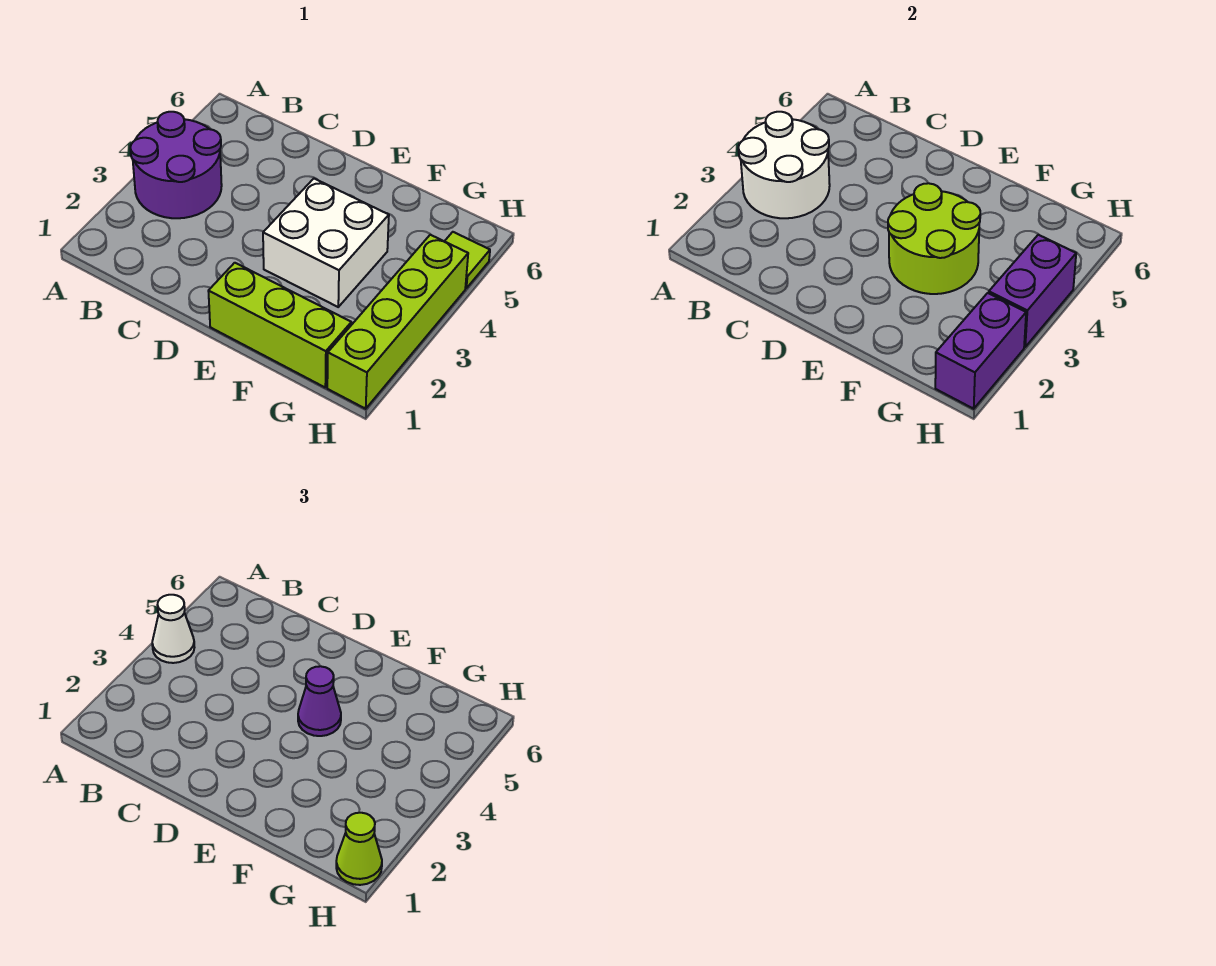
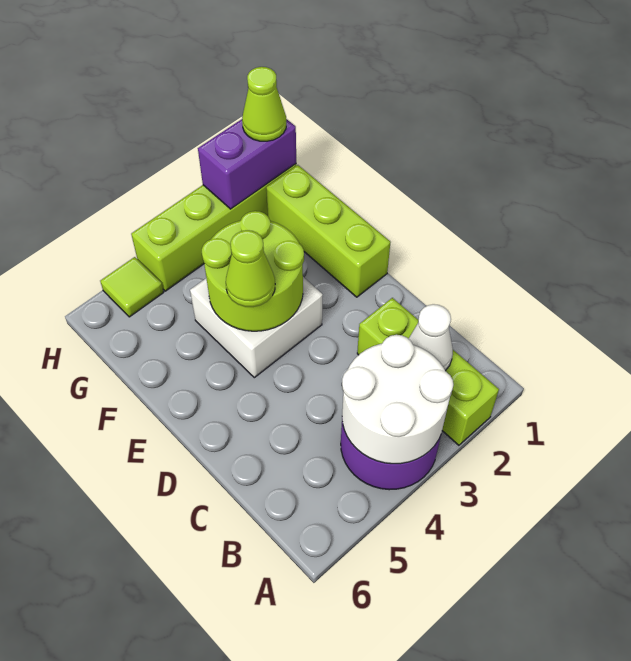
none -> lime brick A2:C2 level 1
white cone A4 level 3 -> white cone B2 level 2
purple cone E4 level 3 -> lime cone E4 level 3
purple brick H3:H4 level 2 -> none

